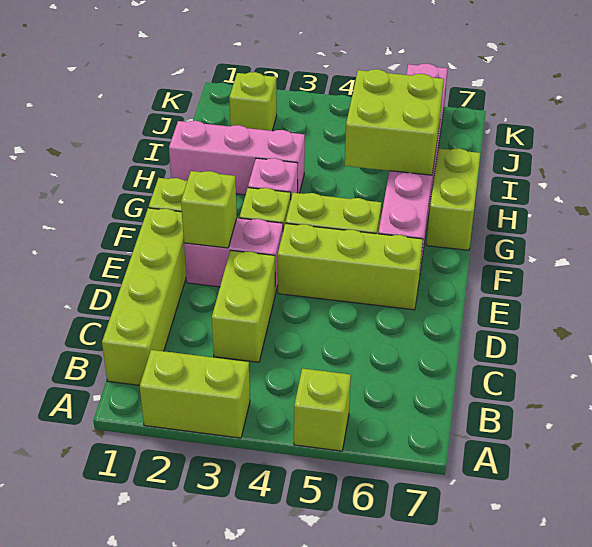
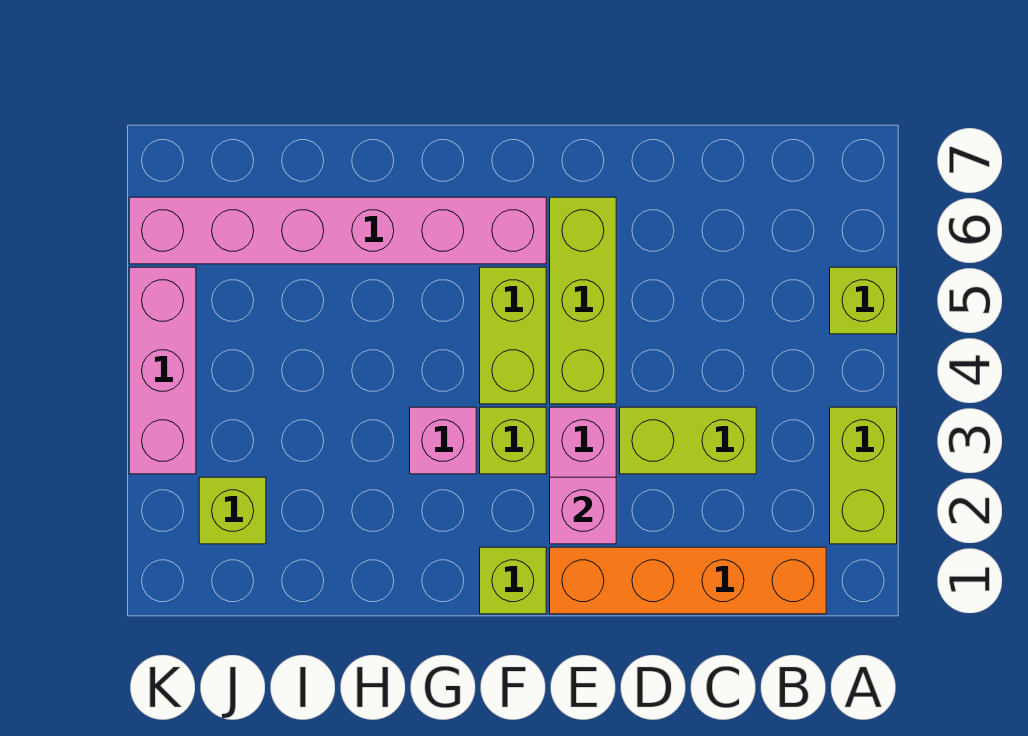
lime brick B1:E1 level 1 -> orange brick B1:E1 level 1
lime brick E2 level 2 -> pink brick E2 level 2
lime brick G7:H7 level 1 -> none
pink brick H1:H3 level 1 -> pink brick K3:K5 level 1
lime brick H5:I6 level 2 -> none

